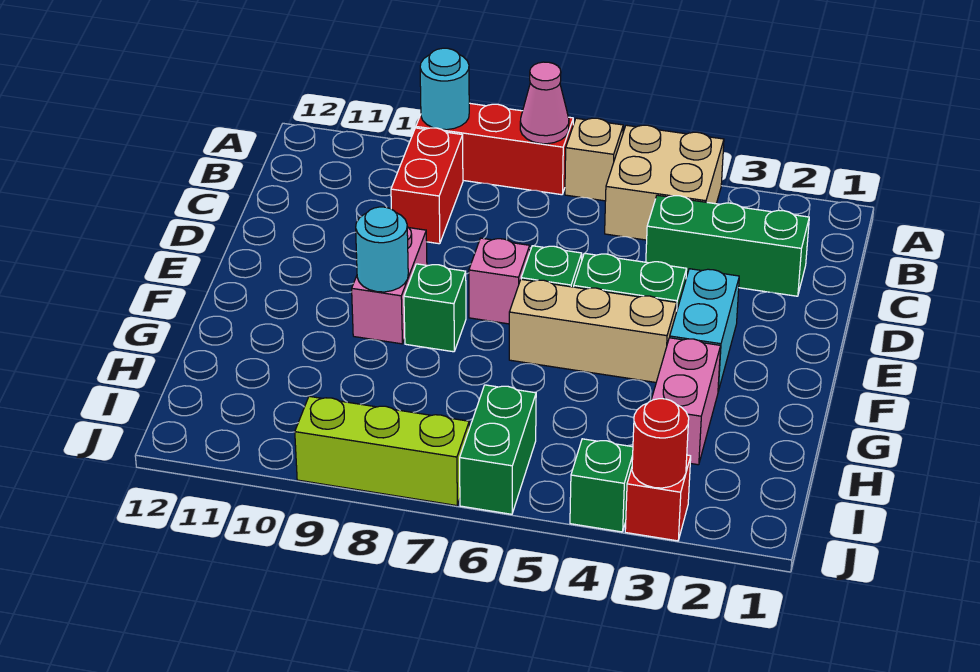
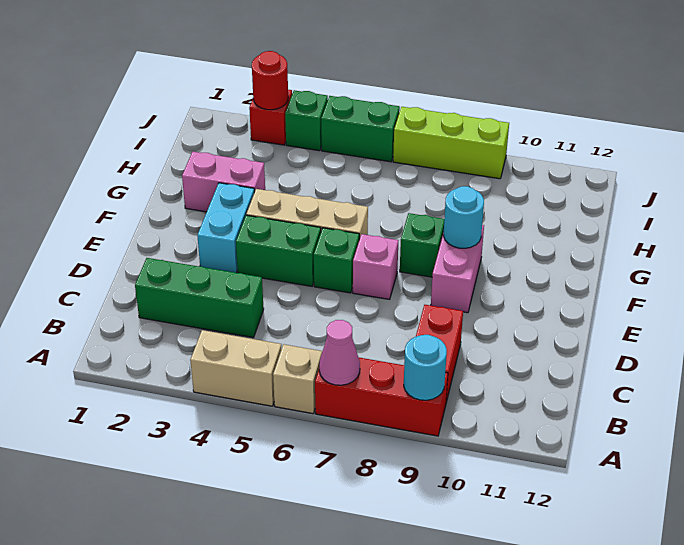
tan brick A4:B5 level 1 -> tan brick A4:A5 level 1
pink brick G3:H3 level 1 -> pink brick G2:G3 level 1
green brick I6:J6 level 1 -> green brick J5:J6 level 1

